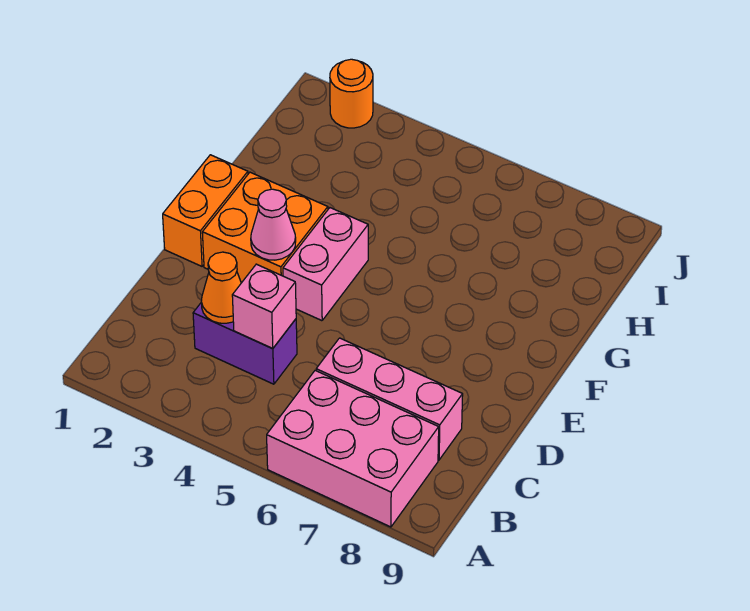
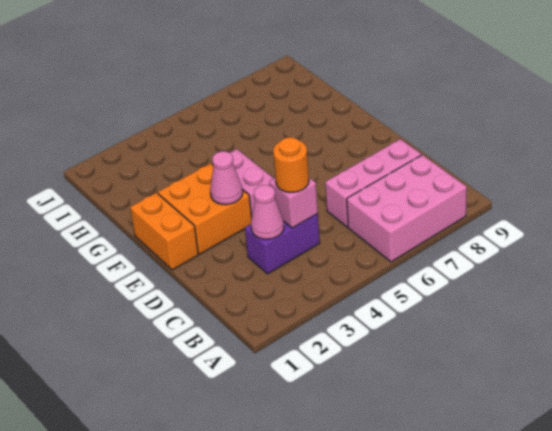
orange cone C3 level 2 -> pink cone C3 level 2
orange round brick J2 level 1 -> orange round brick C4 level 3

